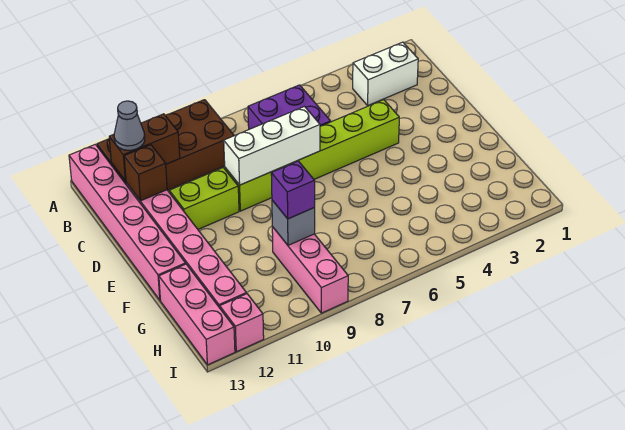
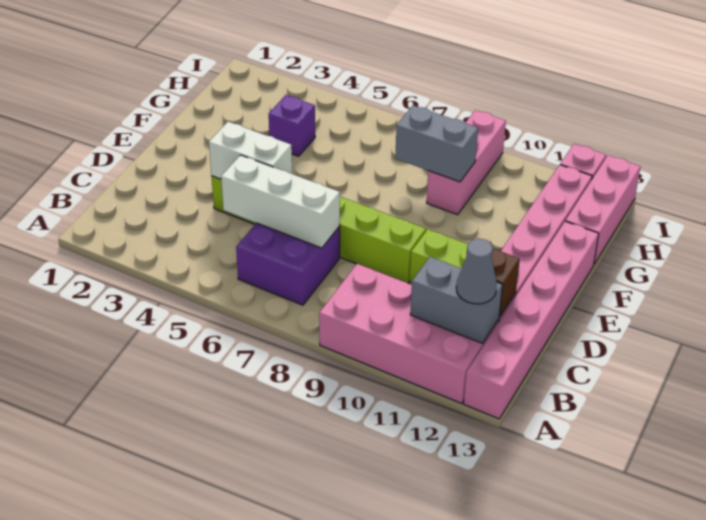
brown brick A9:B12 level 1 -> pink brick A9:B12 level 1
white brick B2:B3 level 1 -> white brick D4:D5 level 2
brown brick B11:B12 level 2 -> grey brick B11:B12 level 2
white brick D7:D9 level 2 -> white brick C5:C7 level 2
grey brick G9 level 2 -> grey brick G8:G9 level 2
purple brick G9 level 3 -> purple brick G4 level 1

